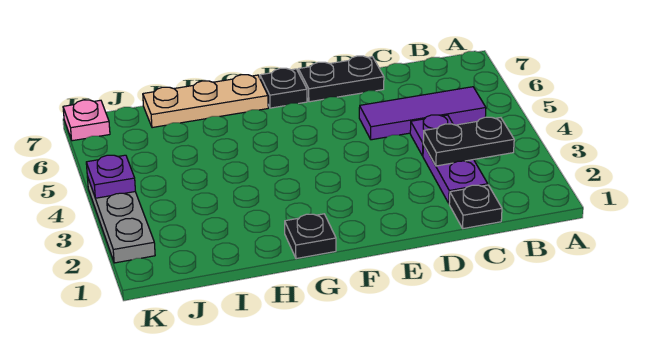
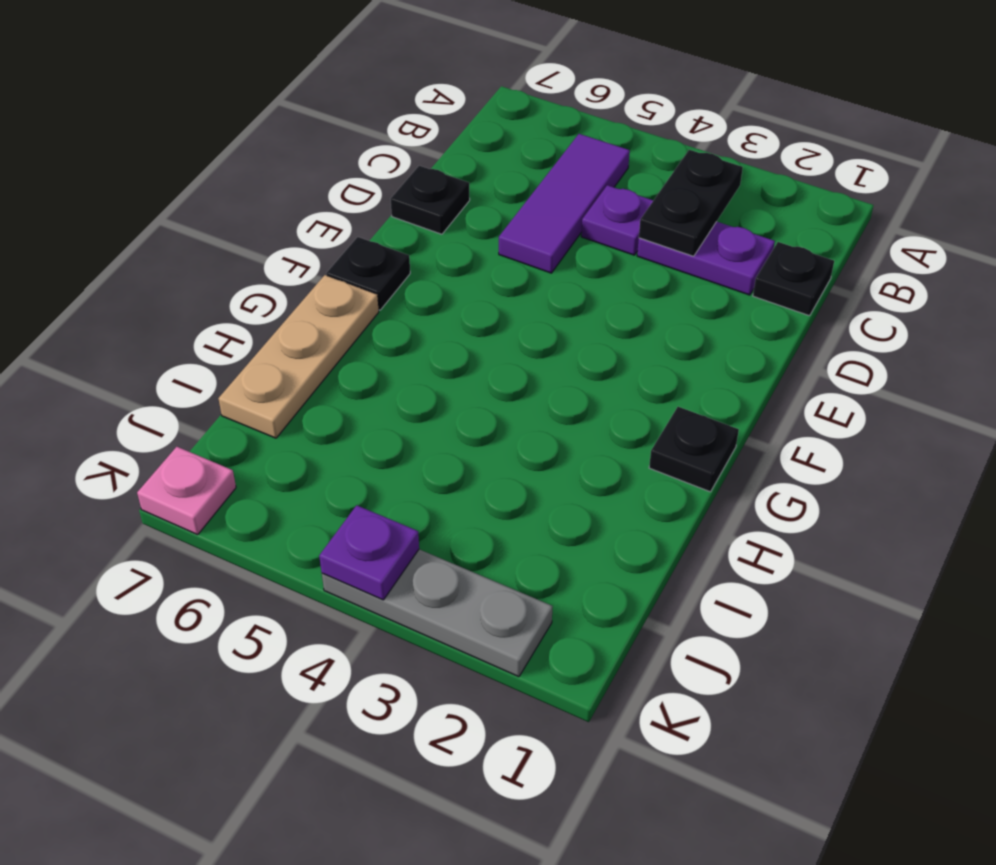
black plate D7:E7 level 1 -> black plate D7 level 1

